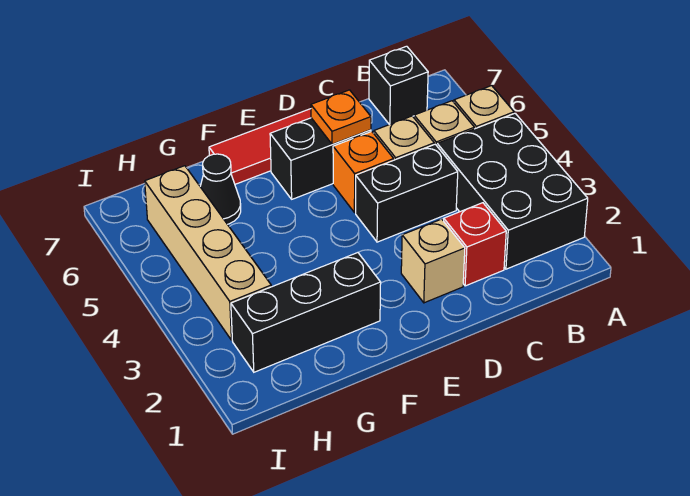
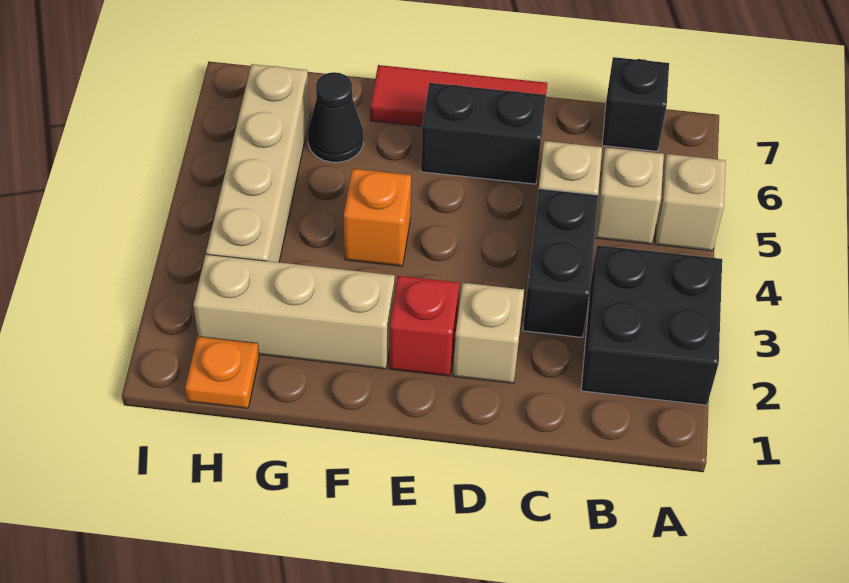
black brick A2:B4 level 1 -> black brick A2:B3 level 1
red brick C2 level 1 -> red brick E2 level 1
black brick C4:D4 level 1 -> black brick C3:C4 level 1
orange brick D5 level 1 -> orange brick F4 level 1
orange plate D6 level 2 -> orange plate H1 level 1
black brick F2:H2 level 1 -> tan brick F2:H2 level 1

